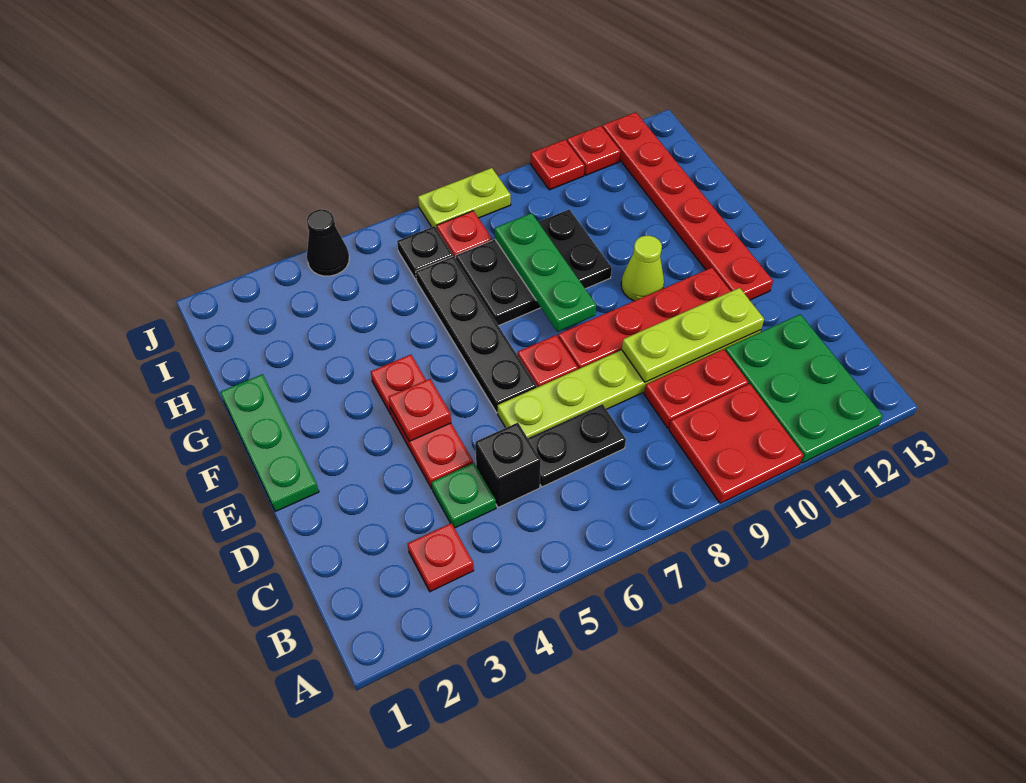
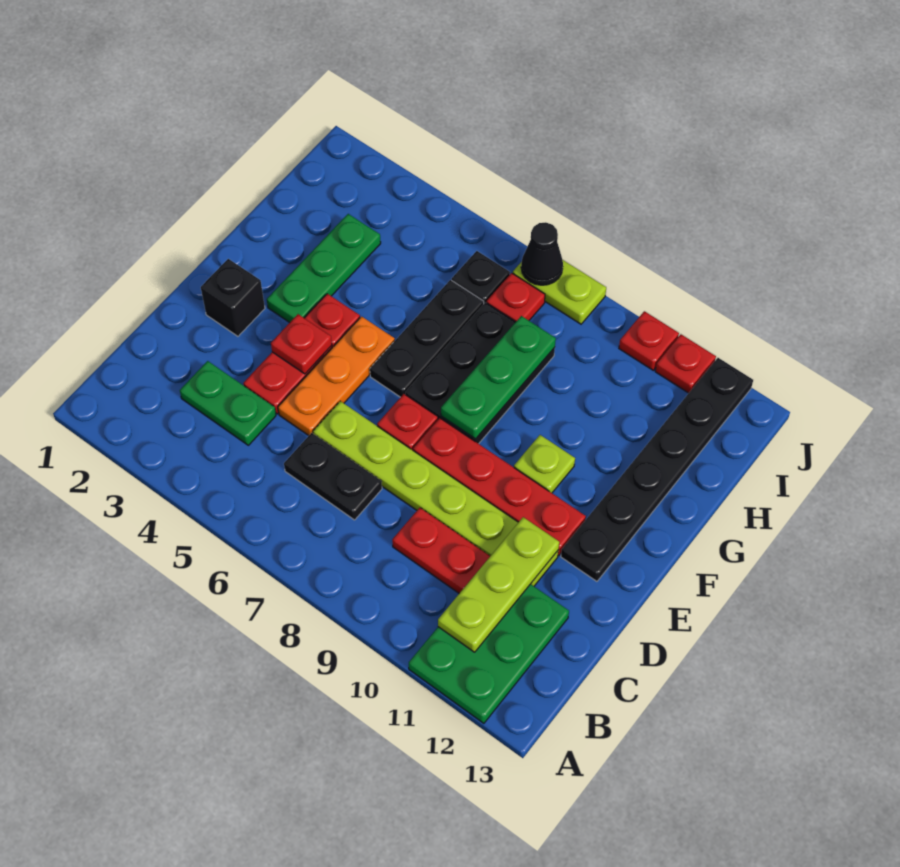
red plate A9:B10 level 1 -> none
red plate B3 level 1 -> none
green plate C4 level 1 -> green plate C3:C4 level 1
black brick C5 level 1 -> black brick E2 level 1
none -> orange plate D5:F5 level 1
lime plate D9:D11 level 2 -> lime plate B11:D11 level 2
green plate E1:G1 level 1 -> green plate F3:H3 level 1
black plate E6:H6 level 1 -> black plate F6:H6 level 1
red plate E12:J12 level 1 -> black plate E12:J12 level 1
lime cone F10 level 1 -> lime plate F10 level 1
black plate G7:H9 level 1 -> black plate F7:H8 level 1
black cone J4 level 1 -> black cone J7 level 2

